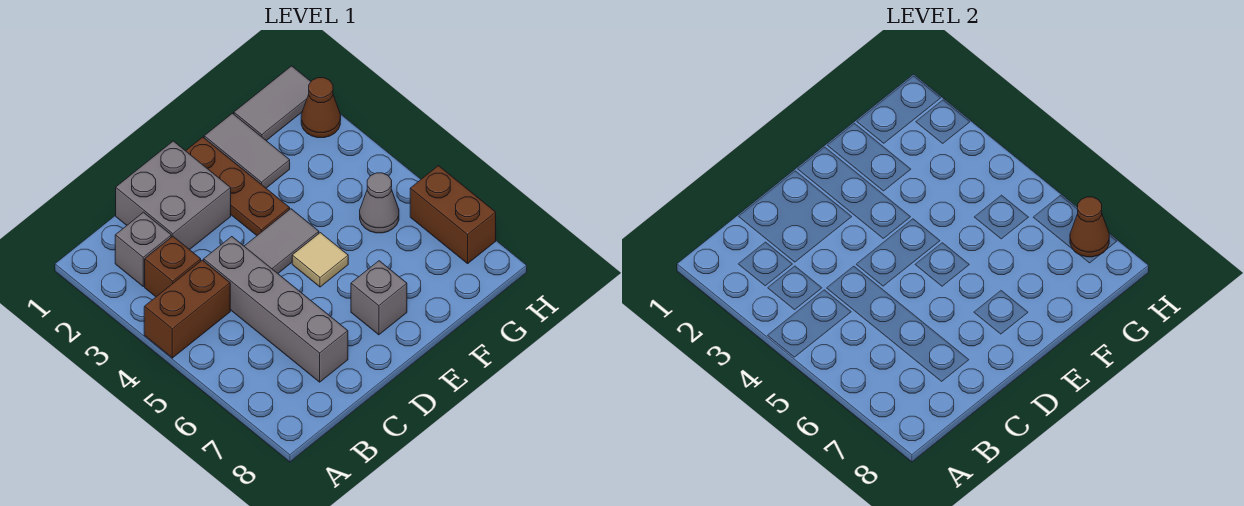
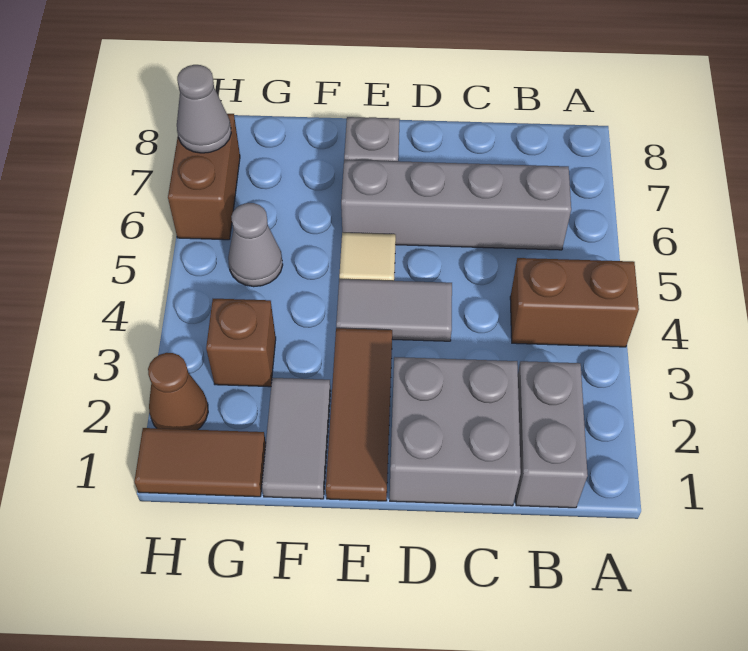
grey brick B2 level 1 -> grey brick B1:B2 level 1
brown brick B3 level 1 -> brown brick G3 level 1
grey brick C4:C7 level 1 -> grey brick B6:E6 level 1
brown plate E1:E3 level 1 -> brown tile E1:E3 level 1
grey tile G1:H1 level 1 -> brown tile G1:H1 level 1
brown cone H7 level 2 -> grey cone H7 level 2

